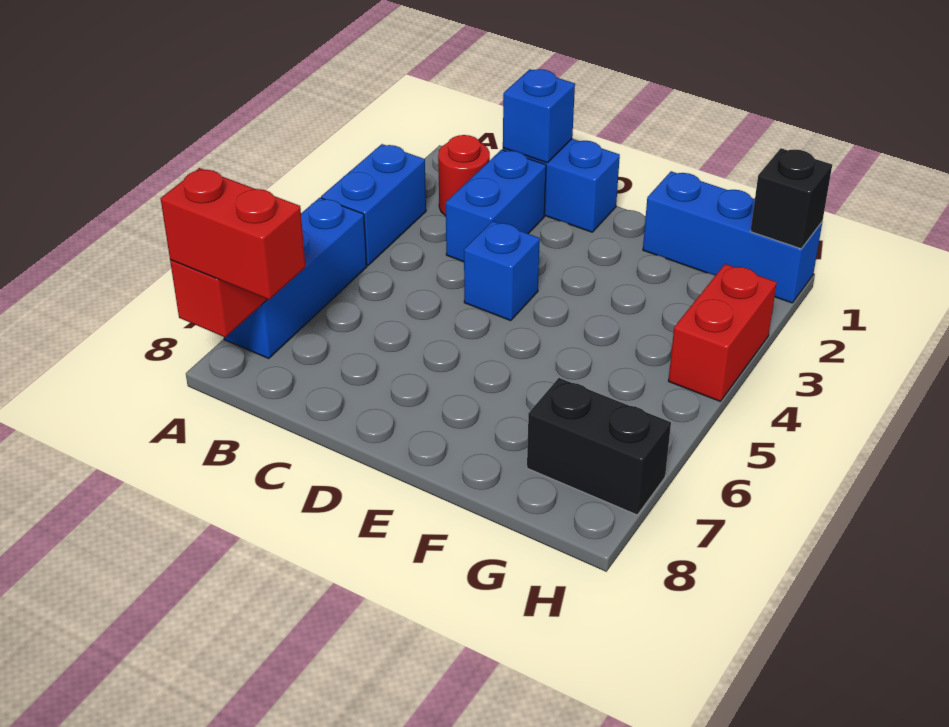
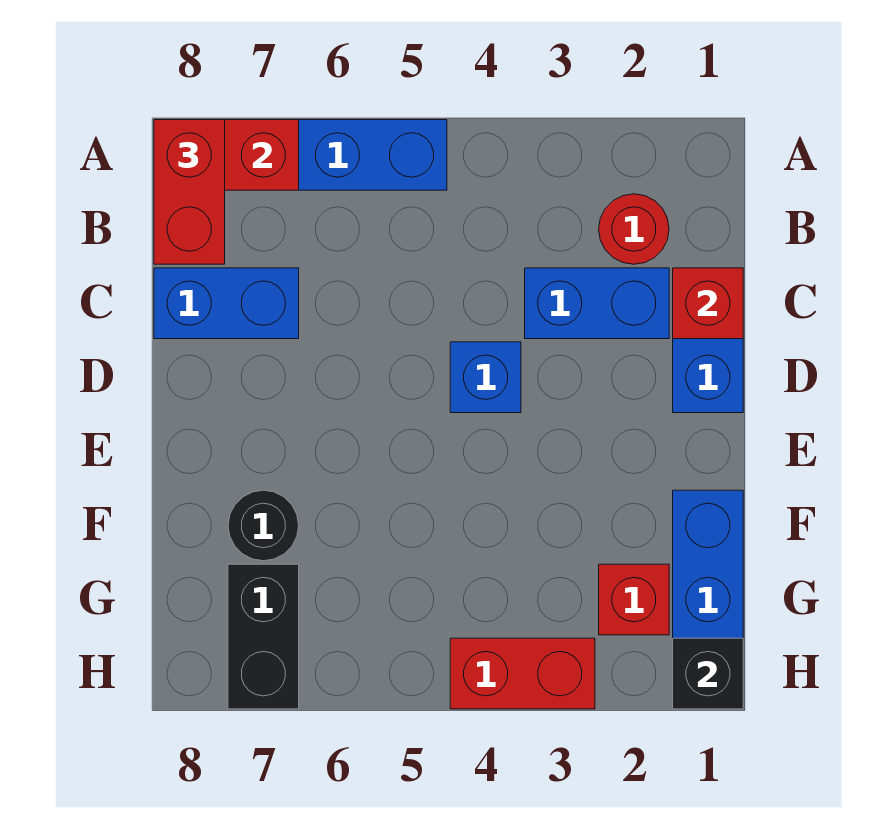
blue brick A3:A4 level 1 -> blue brick C7:C8 level 1
blue brick C1 level 2 -> red brick C1 level 2
none -> black round brick F7 level 1
none -> red brick G2 level 1

